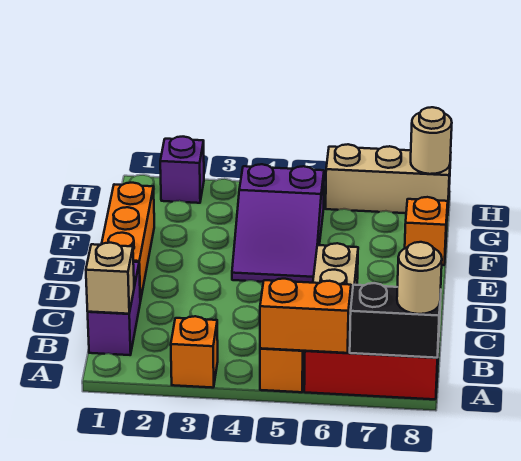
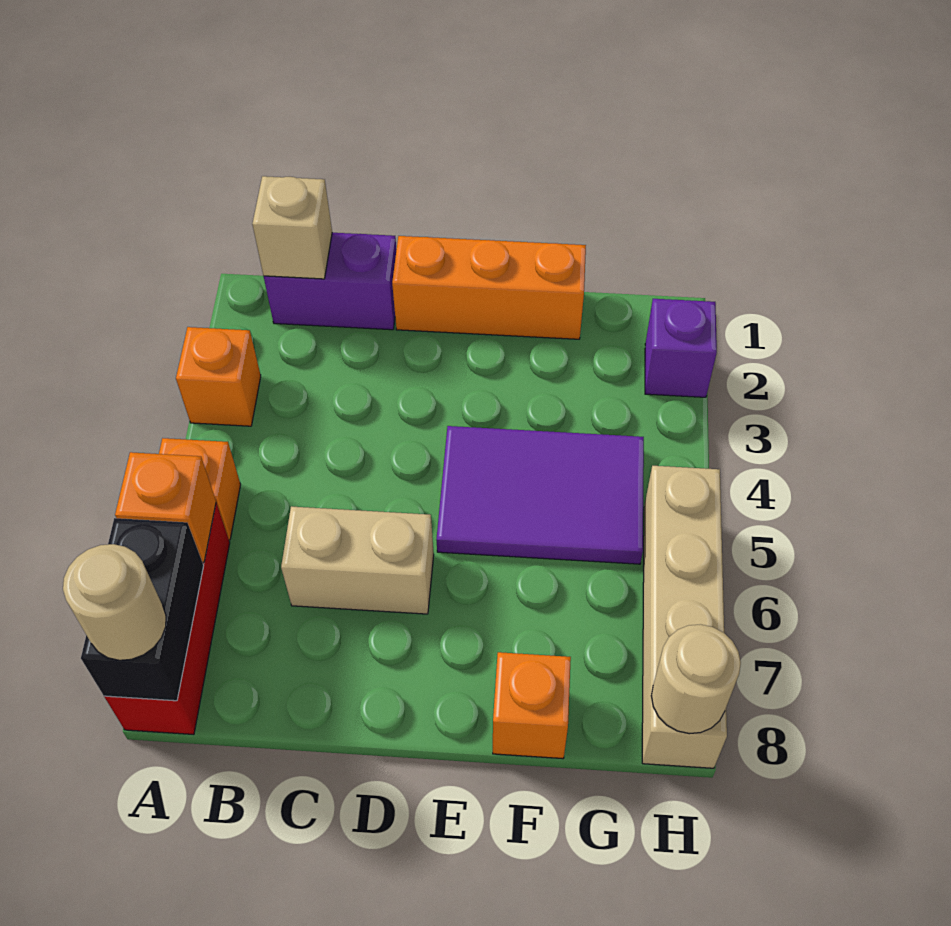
orange brick A5:A6 level 2 -> orange brick A6 level 2
purple slope E4:G5 level 1 top G -> purple tile E4:G5 level 1
tan brick H6:H8 level 1 -> tan brick H5:H8 level 1

